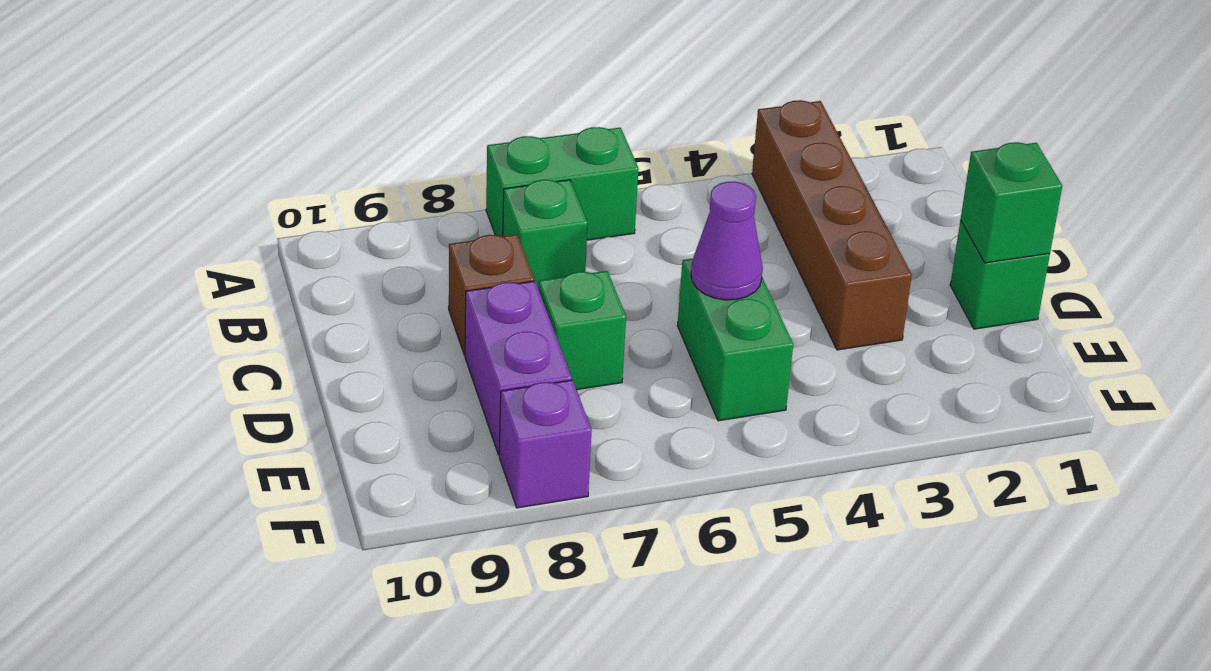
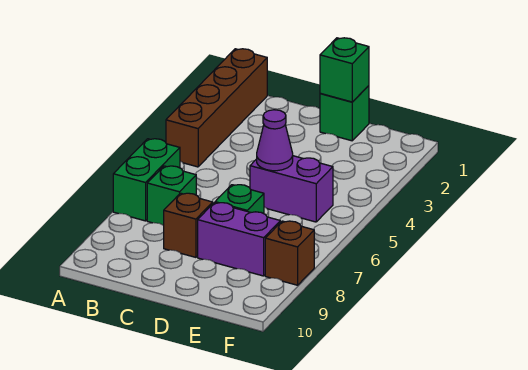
brown brick A3:D3 level 1 -> brown brick A1:A4 level 1
green brick D5:E5 level 1 -> purple brick D5:E5 level 1
purple brick F8 level 1 -> brown brick F8 level 1

